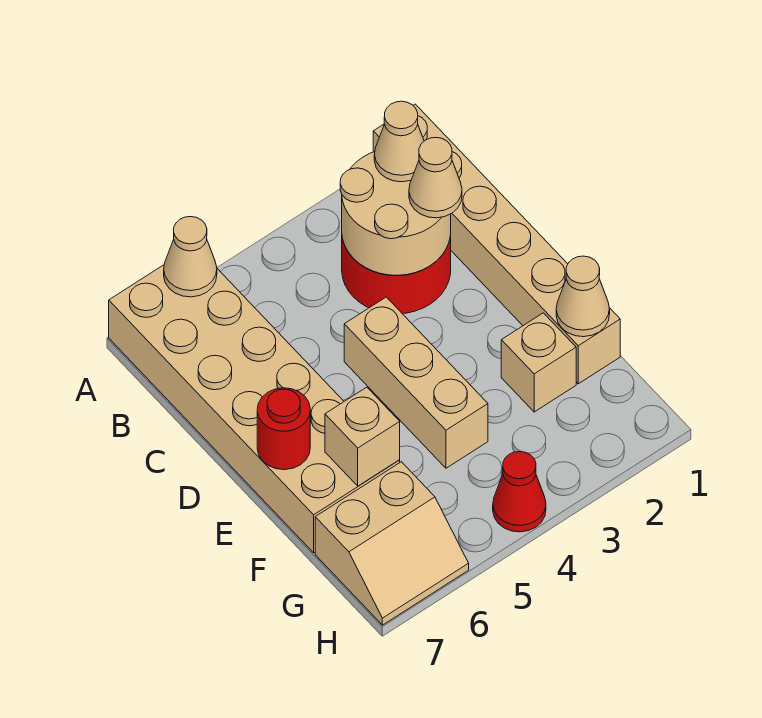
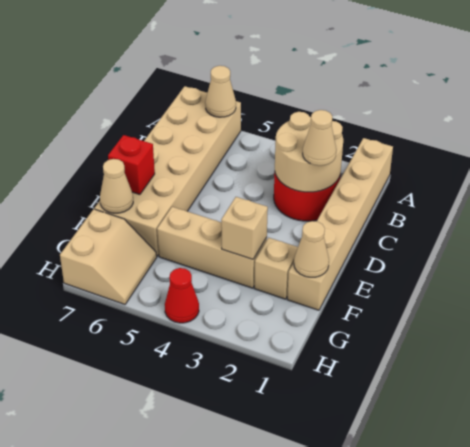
tan cone B2 level 3 -> tan cone F7 level 2
tan brick D4:F4 level 1 -> tan brick F3:F5 level 1
red round brick E7 level 2 -> red brick E7 level 2
tan brick F6 level 2 -> tan brick F3 level 2
tan slope G6:H7 level 1 top G -> tan slope G6:H7 level 1 top 7

